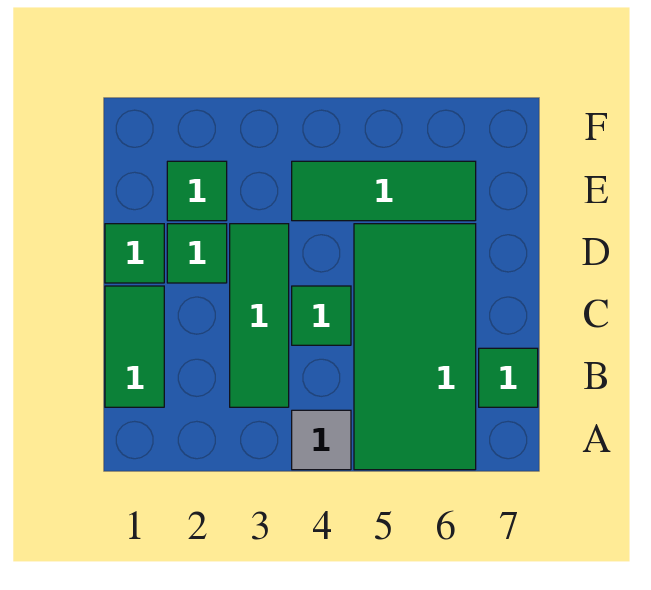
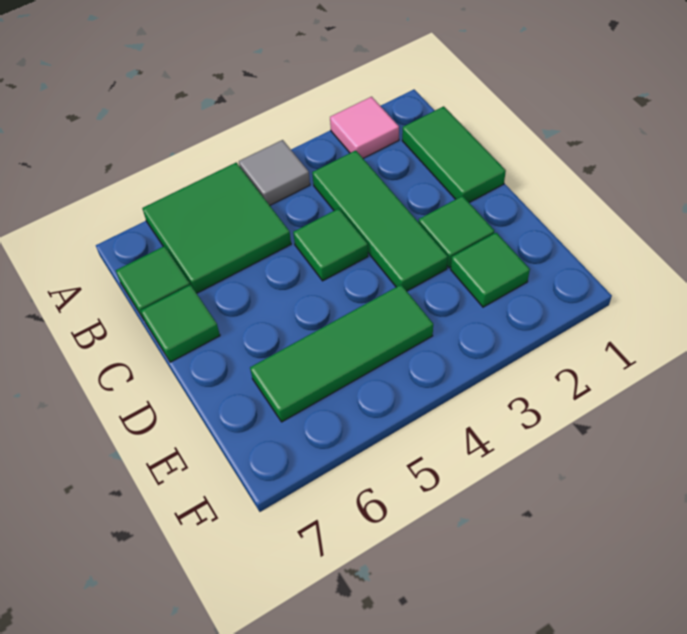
none -> pink tile A2 level 1
green tile A5:D6 level 1 -> green tile A5:B6 level 1
green tile D1 level 1 -> green tile C7 level 1

